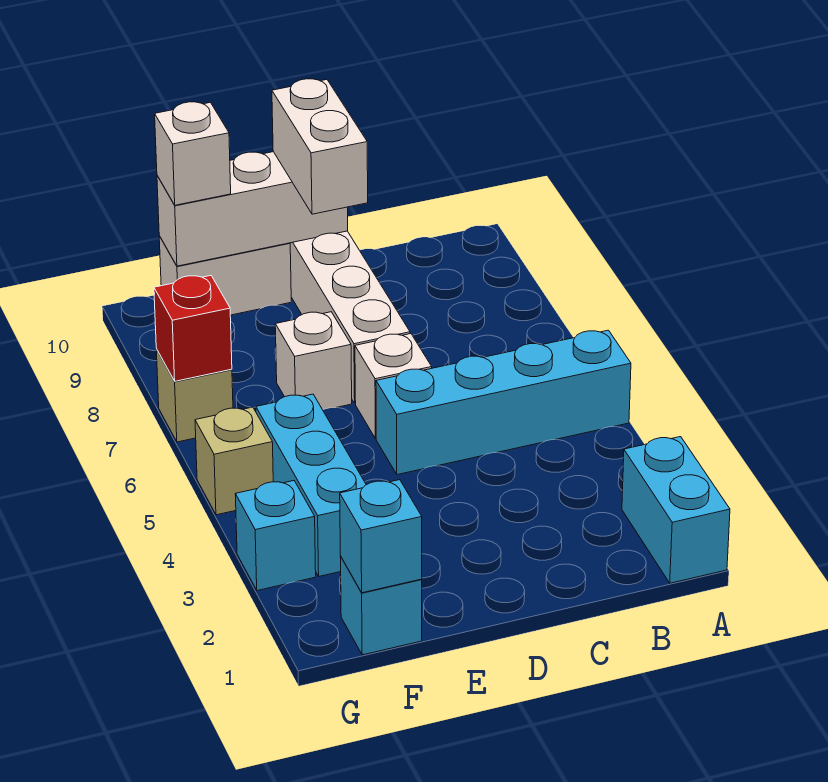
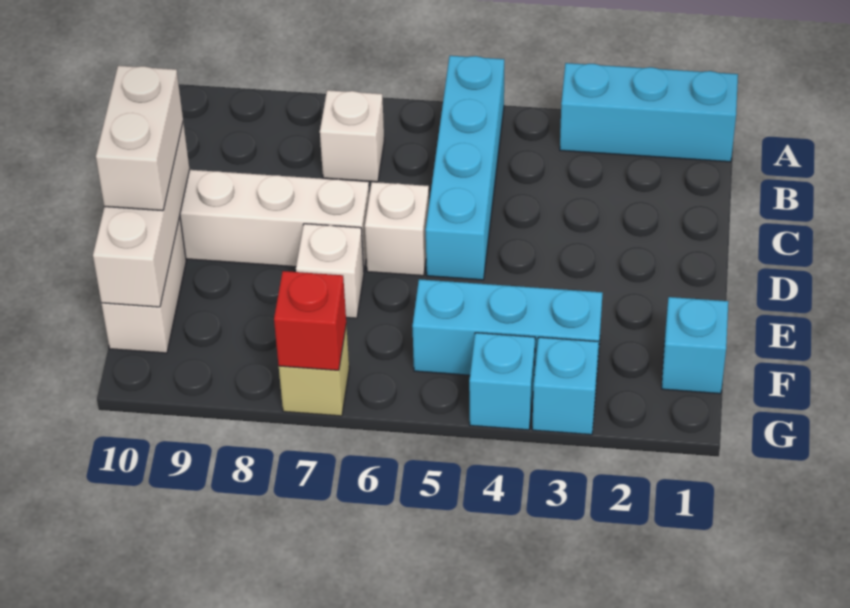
cyan brick A1:A2 level 1 -> cyan brick A1:A3 level 1
white brick D9:D10 level 3 -> white brick D10:E10 level 3
cyan brick F1 level 2 -> cyan brick G4 level 1
white brick F10 level 3 -> white brick B7 level 1
tan brick G5 level 1 -> none

